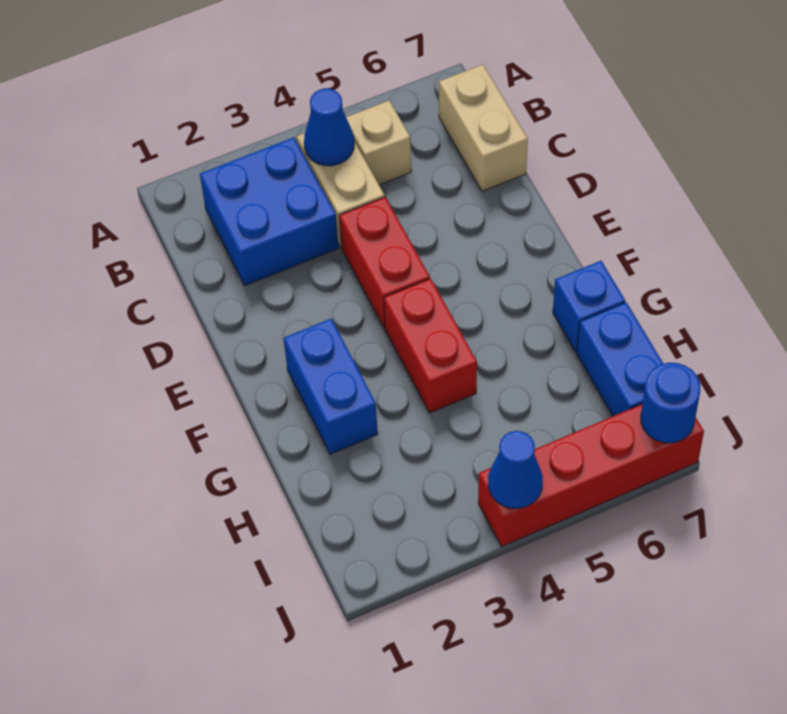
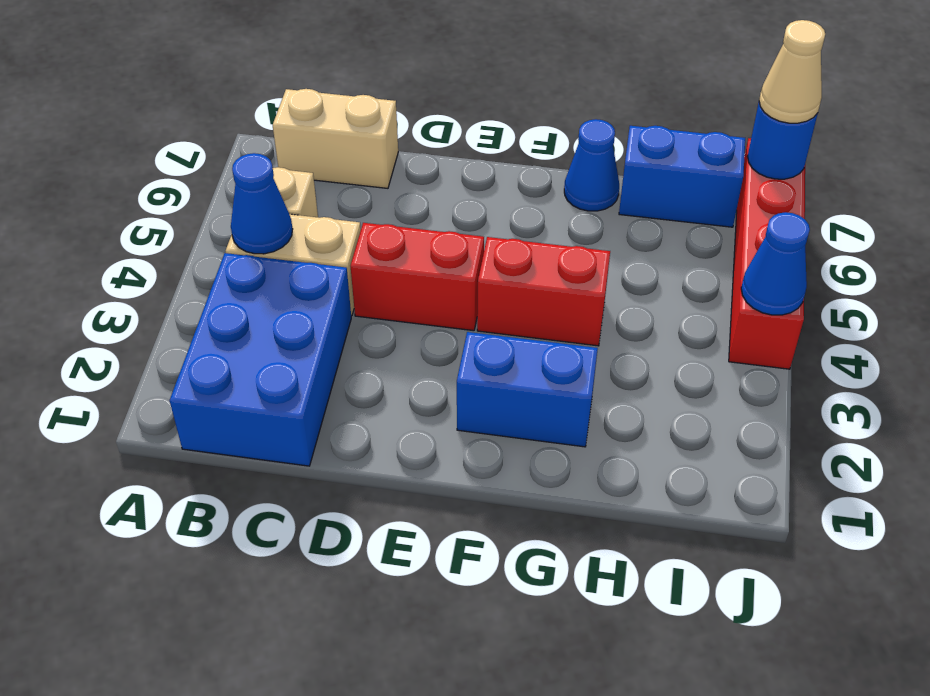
blue brick B2:C3 level 1 -> blue brick B1:C3 level 1
blue brick G7 level 1 -> blue cone G7 level 1
none -> tan cone J7 level 3

